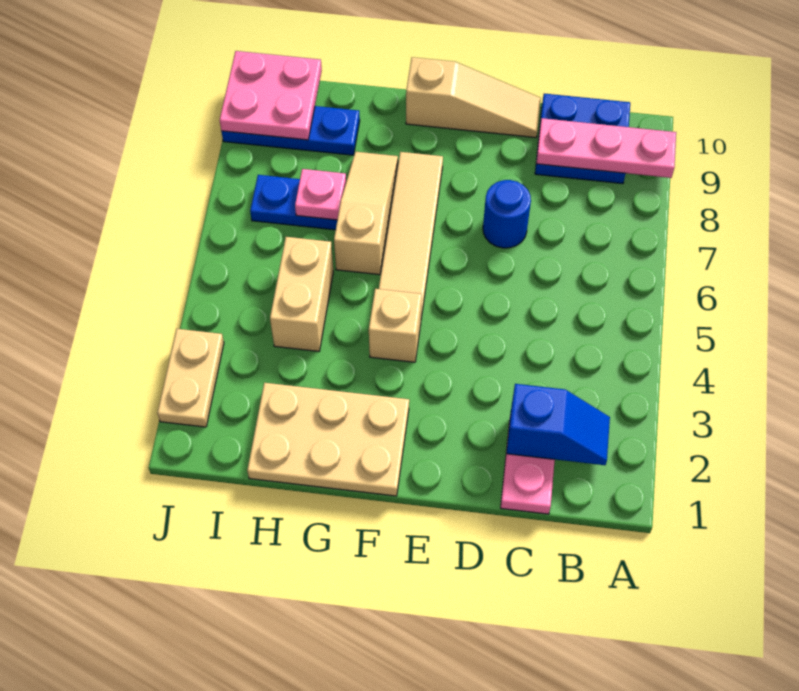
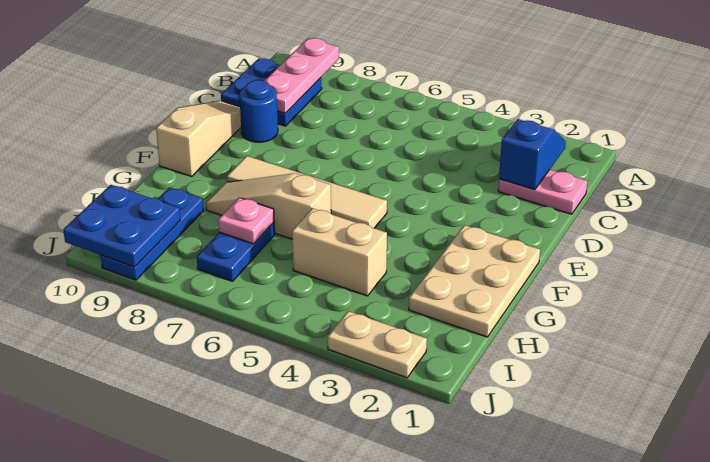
blue round brick D7 level 1 -> blue round brick D9 level 1
tan brick F4 level 1 -> none
pink plate I9:J10 level 2 -> blue plate I9:J10 level 2

